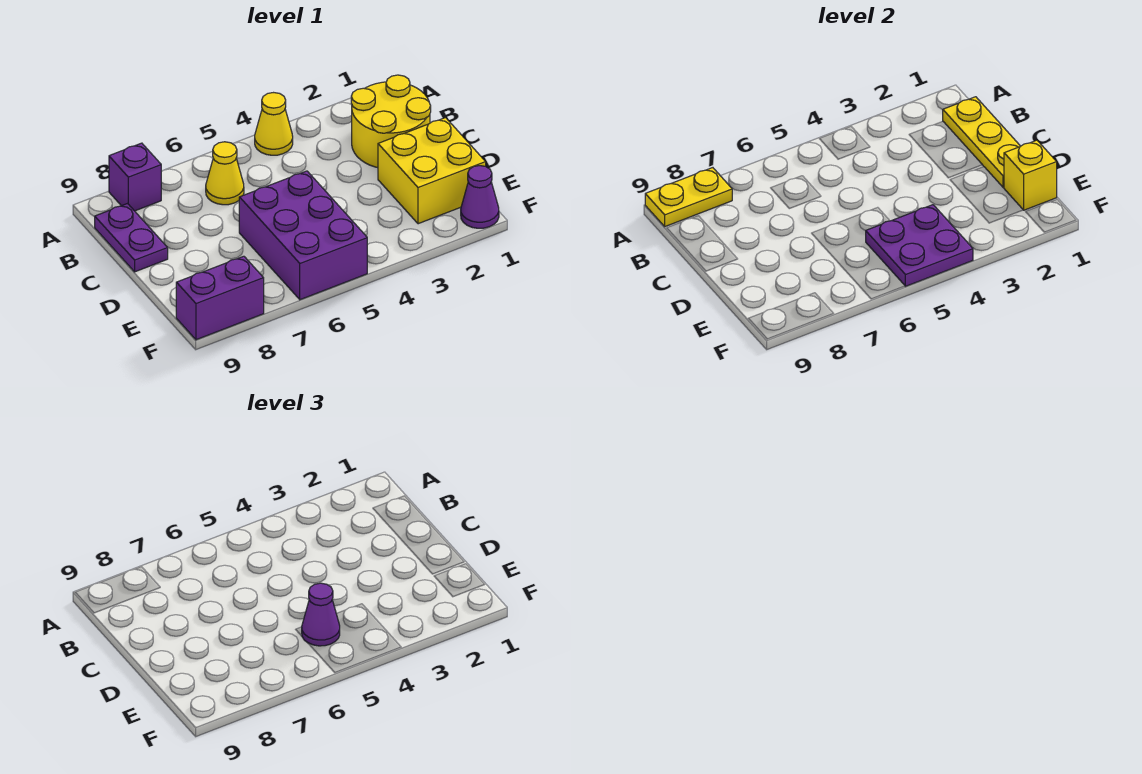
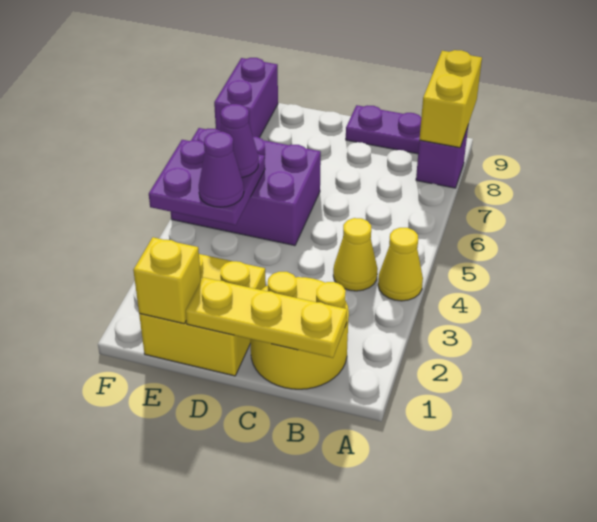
yellow plate A8:A9 level 2 -> yellow brick A8:A9 level 2
yellow cone B6 level 1 -> yellow cone B4 level 1
purple cone F1 level 1 -> purple cone E4 level 3

